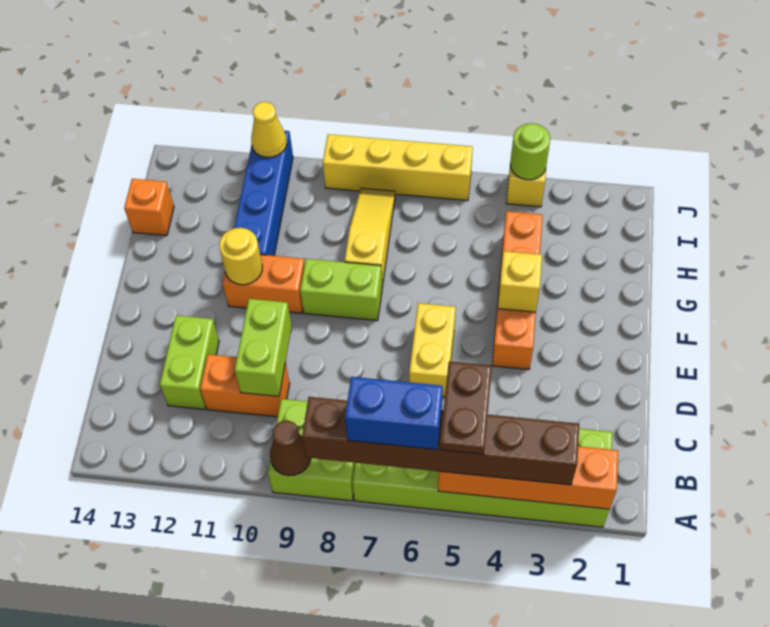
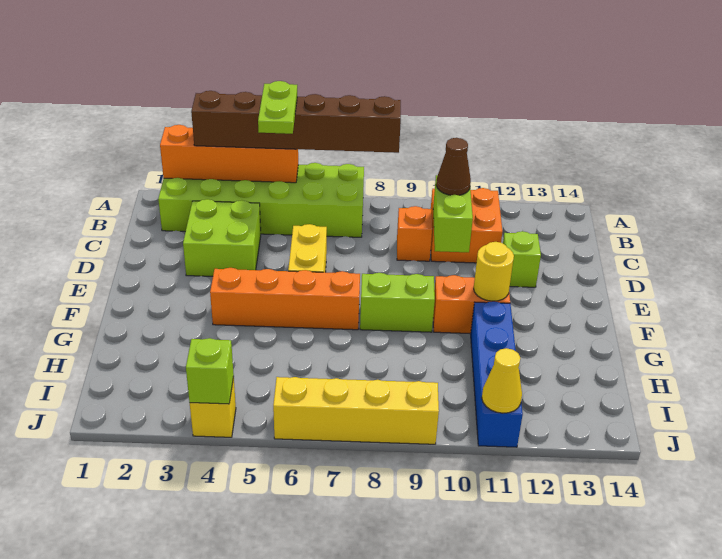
brown plate A5:B5 level 4 -> lime plate A5:B5 level 4
blue brick A6:A7 level 4 -> none
lime brick A8:B9 level 1 -> lime brick C3:D4 level 1
brown cone A9 level 2 -> brown cone C10 level 3
orange brick C10:C11 level 1 -> orange brick B10:C11 level 1
lime brick C12:D12 level 1 -> lime brick D12 level 1
orange brick E4:H4 level 1 -> orange brick F4:F7 level 1
yellow brick F4 level 2 -> none
yellow slope G8:I8 level 1 top G -> none
orange brick H14 level 1 -> orange brick C9 level 1
lime round brick J4 level 2 -> lime brick J4 level 2

